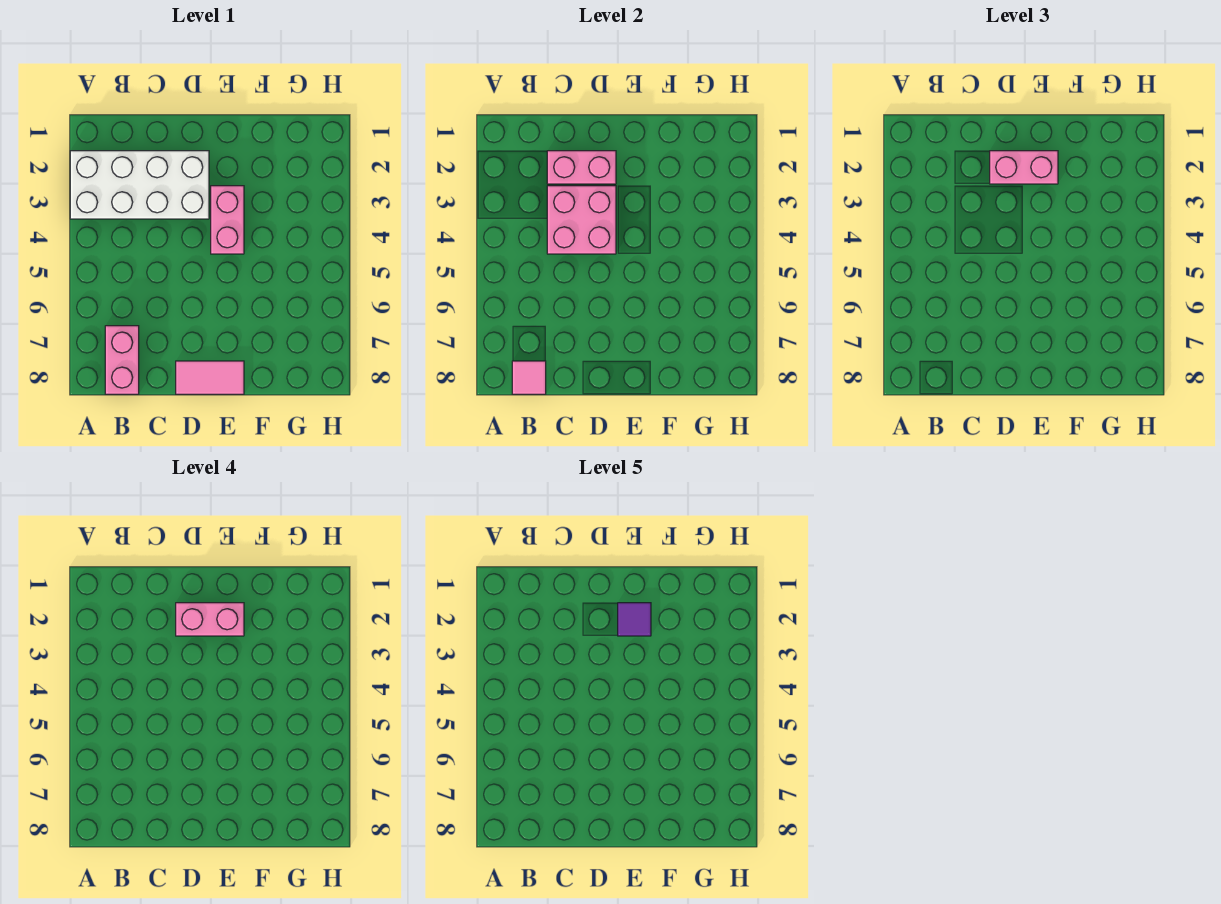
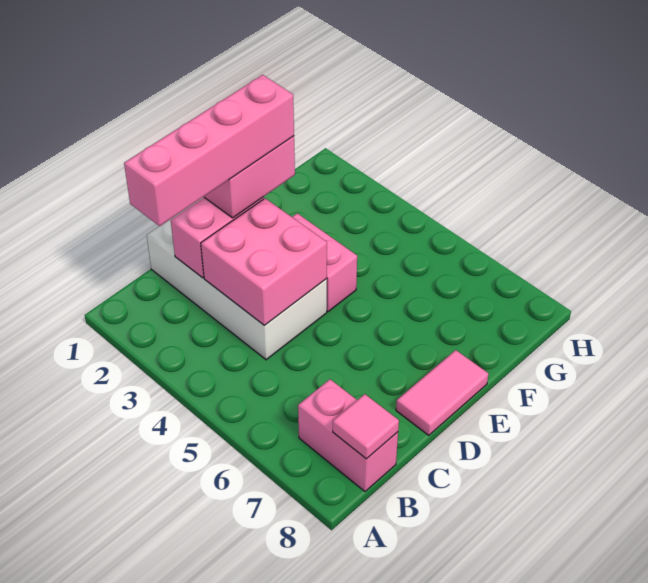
white brick A2:D3 level 1 -> white brick C1:D4 level 1
pink brick D2:E2 level 4 -> pink brick B2:E2 level 4
purple tile E2 level 5 -> none

